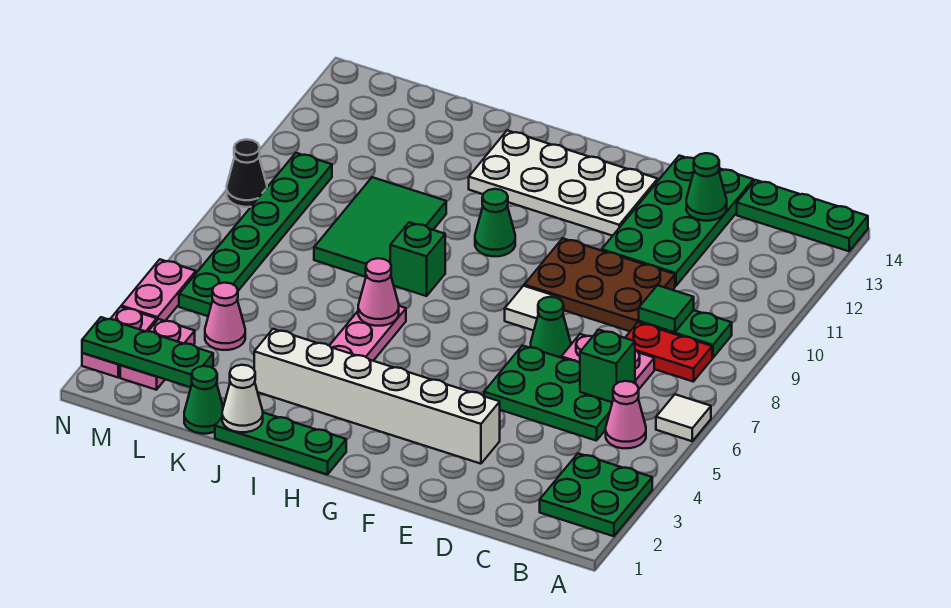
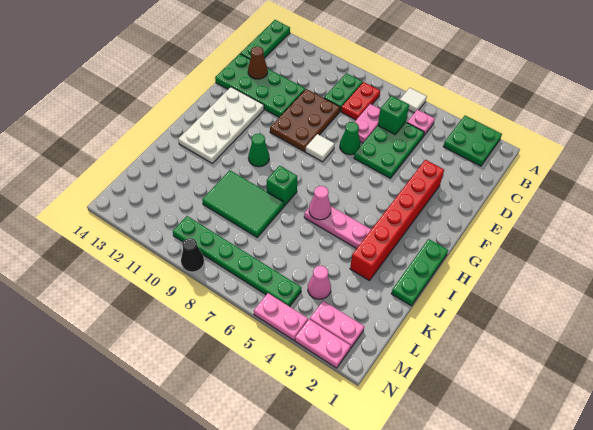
pink cone B5 level 1 -> pink plate B5 level 1
green tile C9 level 2 -> none
green cone D13 level 2 -> brown cone D13 level 2
white brick E3:J3 level 1 -> red brick E3:J3 level 1
white cone J1 level 2 -> none
green cone K1 level 1 -> none
green plate L2:N2 level 2 -> none

